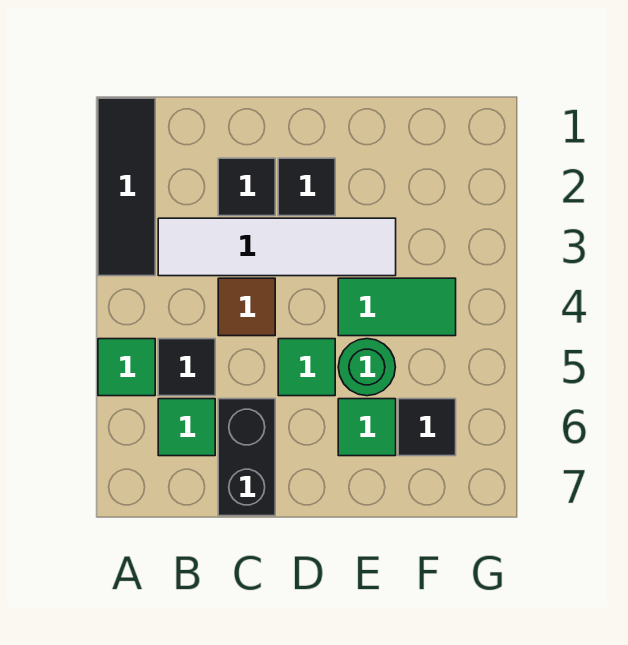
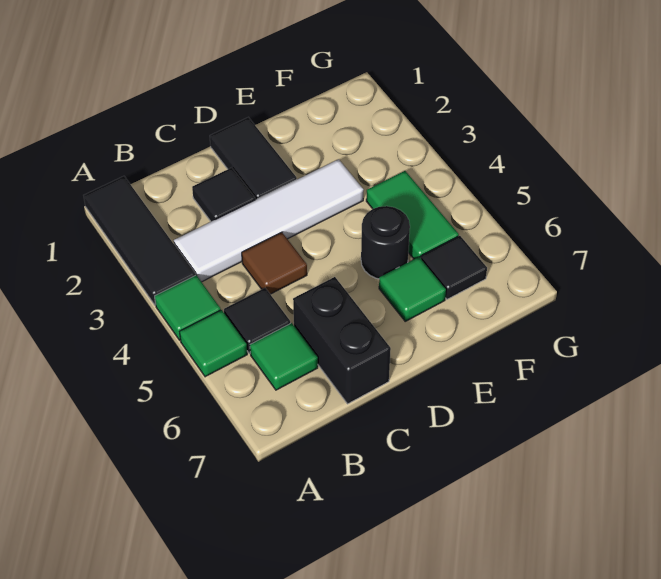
black tile D2 level 1 -> black tile D1:D2 level 1
green tile D5 level 1 -> green tile A4 level 1
green tile E4:F4 level 1 -> green tile F4:F5 level 1
green round brick E5 level 1 -> black round brick E5 level 1

